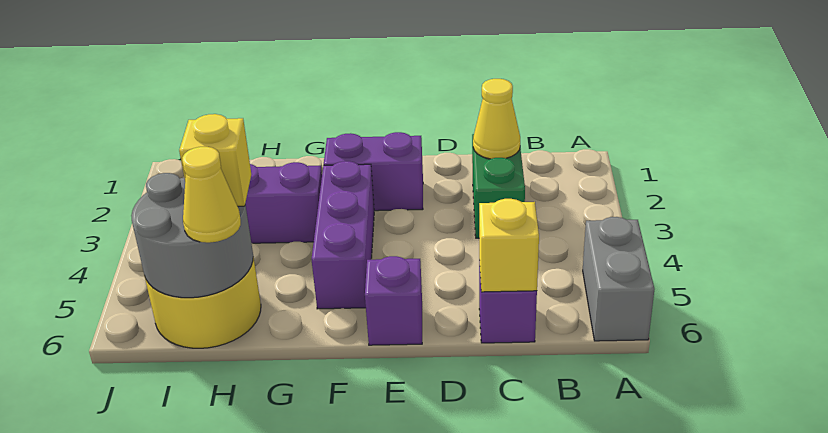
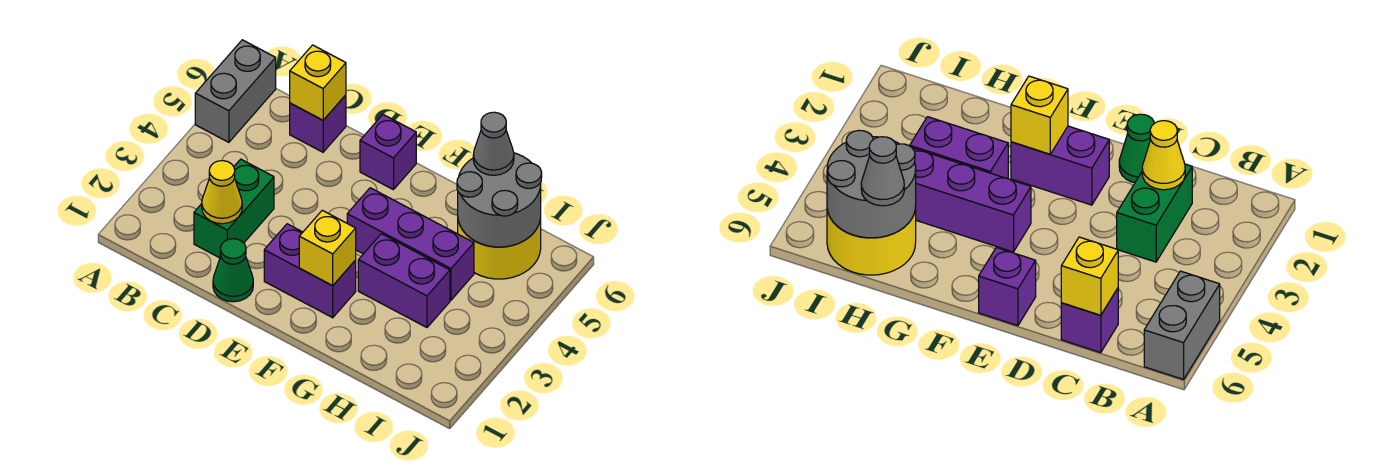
none -> green cone D1 level 1
purple brick F3:F5 level 1 -> purple brick F4:H4 level 1
yellow brick H5 level 3 -> yellow brick F2 level 2
yellow cone H6 level 3 -> grey cone H6 level 3

